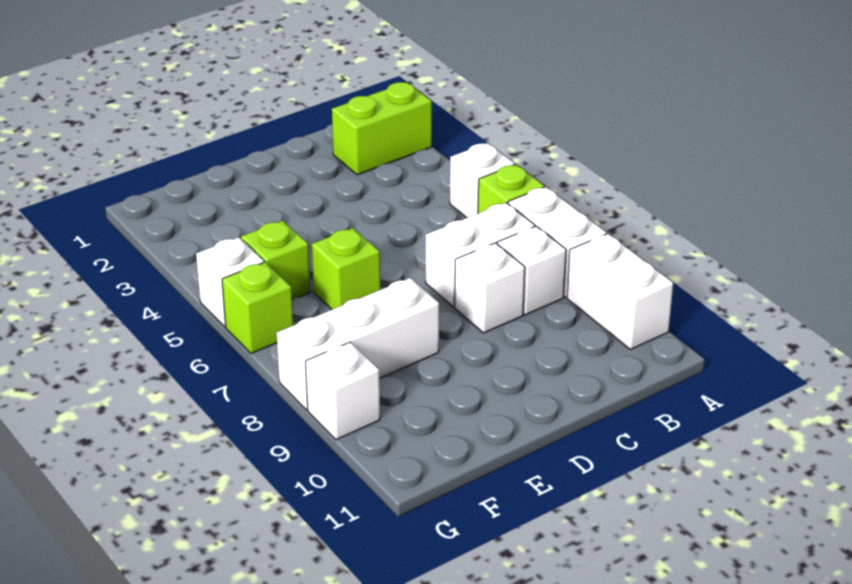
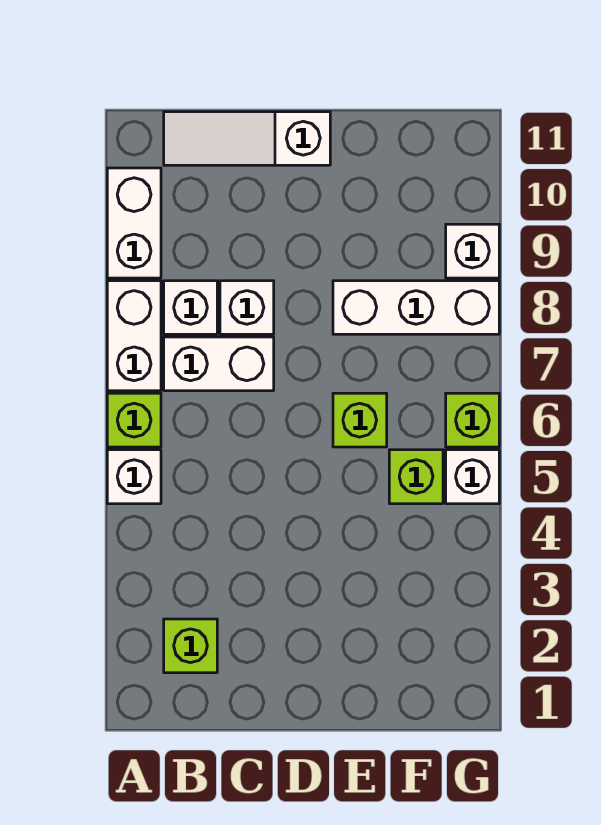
lime brick A2:B2 level 1 -> lime brick B2 level 1
none -> white slope B11:D11 level 1 top D

